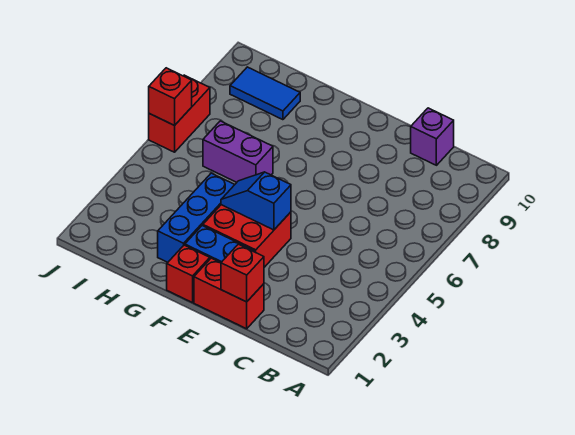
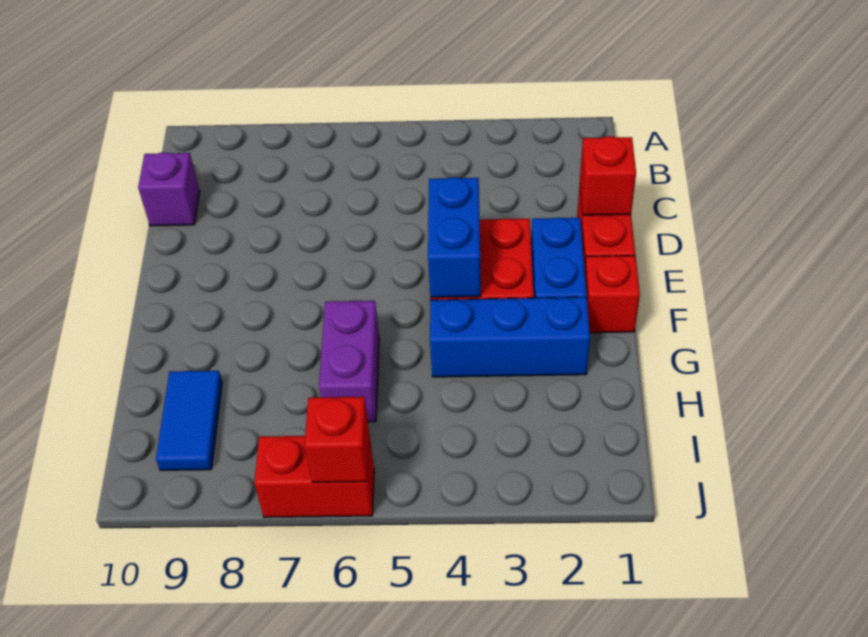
blue slope E4:F4 level 2 top E -> blue brick E4:F4 level 2

